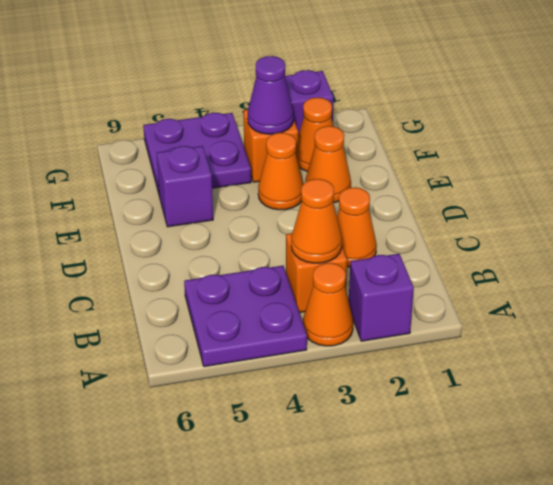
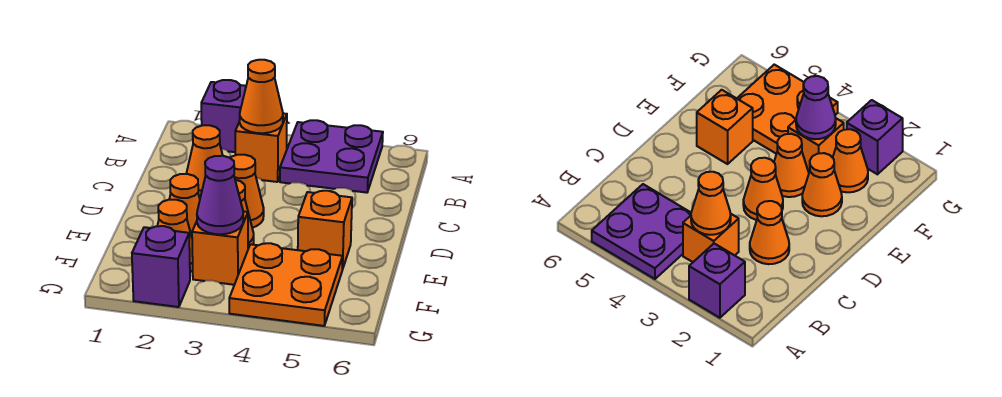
orange cone A3 level 1 -> orange cone D3 level 1
purple brick E5 level 1 -> orange brick E5 level 1
purple plate F4:G5 level 1 -> orange plate F4:G5 level 1

